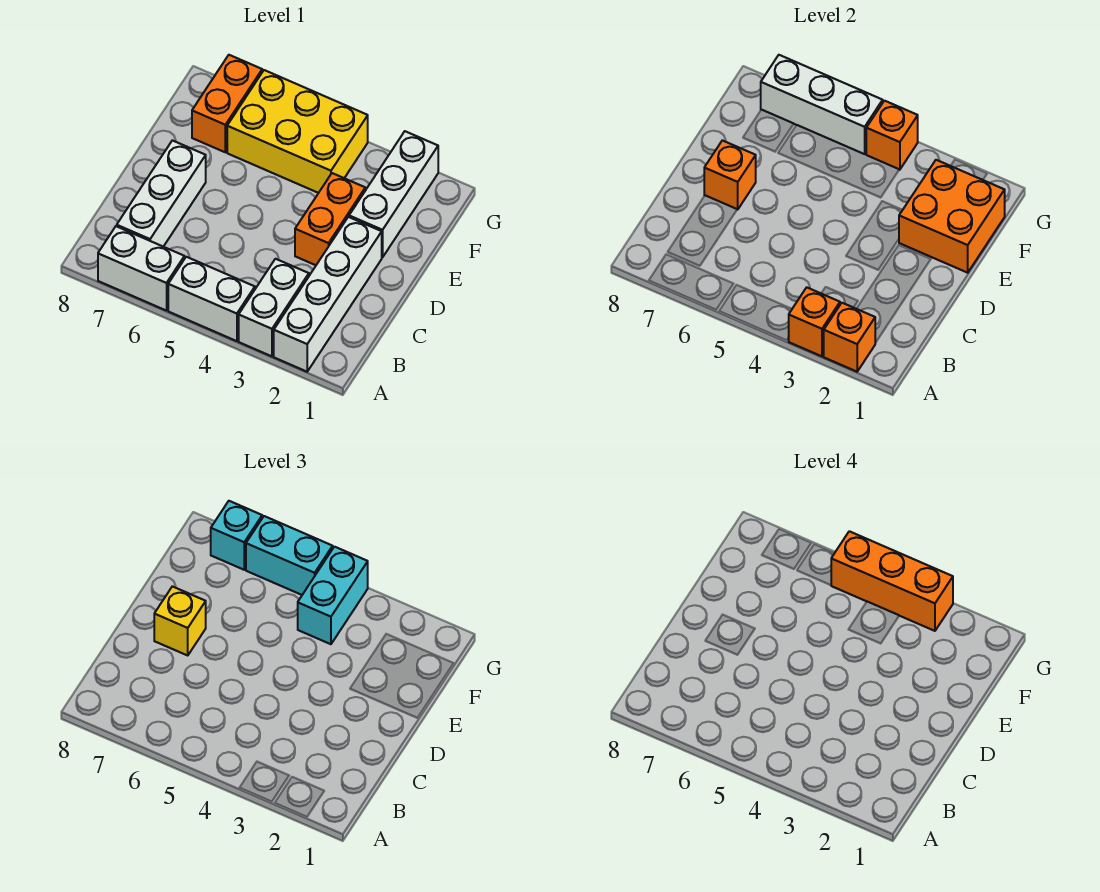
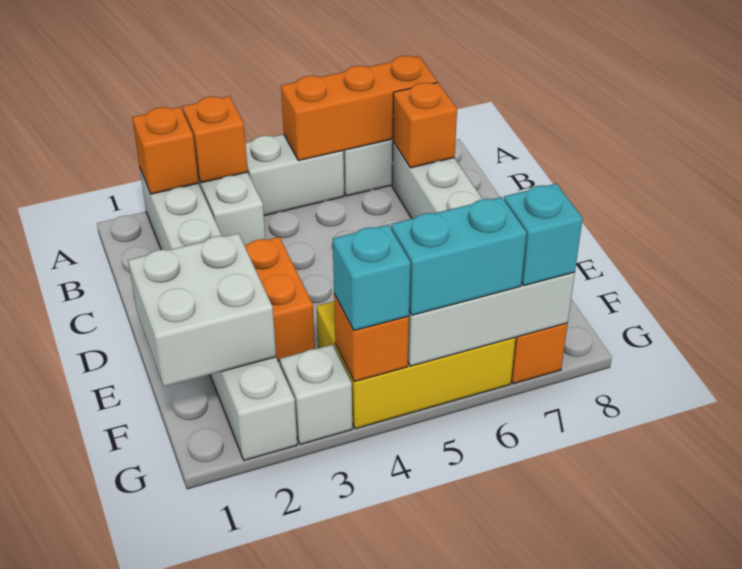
orange brick D7 level 2 -> orange brick B7 level 2
yellow brick D7 level 3 -> none
orange brick E1:F2 level 2 -> white brick E1:F2 level 2
cyan brick F4:G4 level 3 -> cyan brick G4 level 3
none -> white brick G3 level 1
orange brick G3:G5 level 4 -> orange brick A5:A7 level 2

